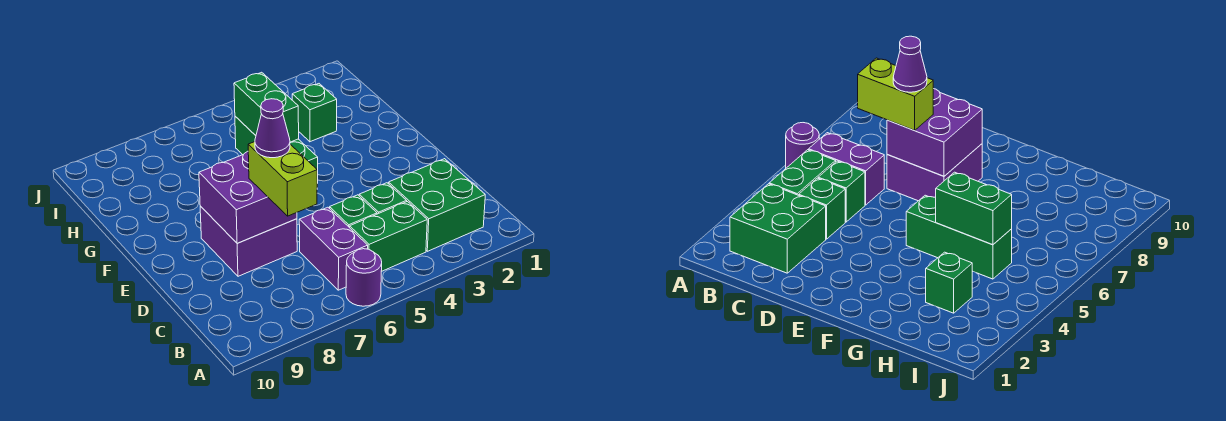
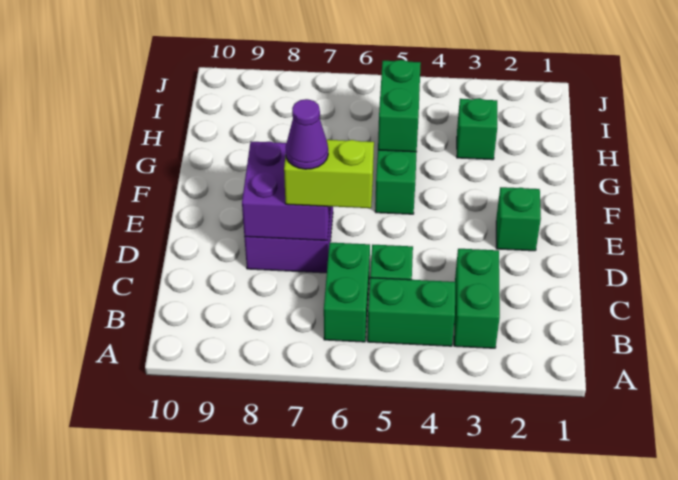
purple round brick A6 level 1 -> none
green brick B2:C3 level 1 -> green brick B3:C3 level 1
purple brick B6:C6 level 1 -> green brick B6:C6 level 1
green brick C4 level 1 -> green brick E2 level 1
lime brick C7:D7 level 3 -> lime brick D6:D7 level 3

